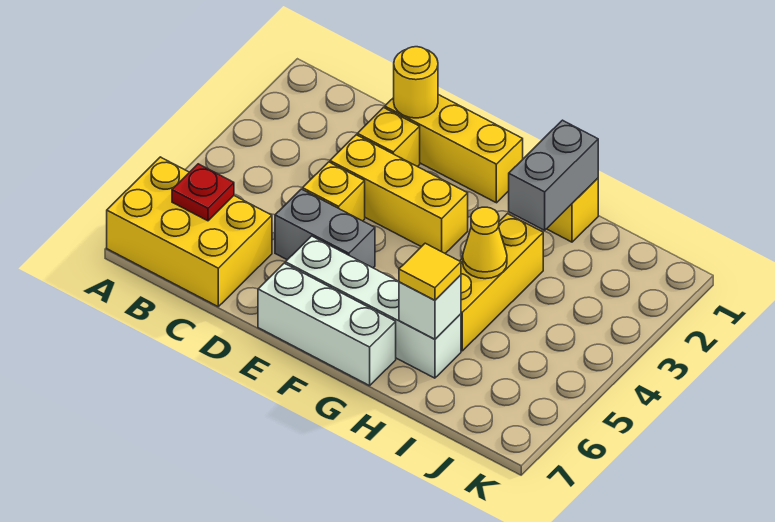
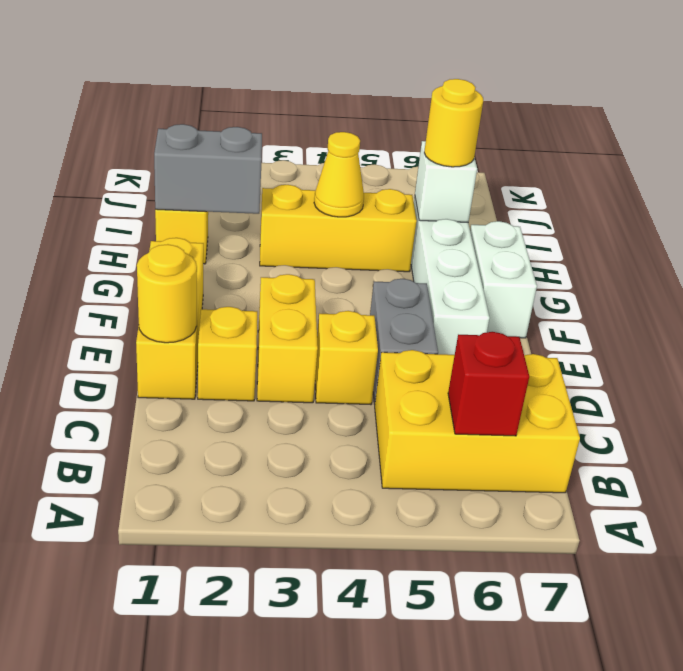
yellow brick A6:C7 level 1 -> yellow brick B5:C7 level 1
red plate B6 level 2 -> red brick B6 level 2
yellow brick D3:F3 level 1 -> yellow brick D3:E3 level 1
white brick E7:G7 level 1 -> white brick F7:G7 level 1
yellow tile H6 level 3 -> yellow round brick H6 level 3

